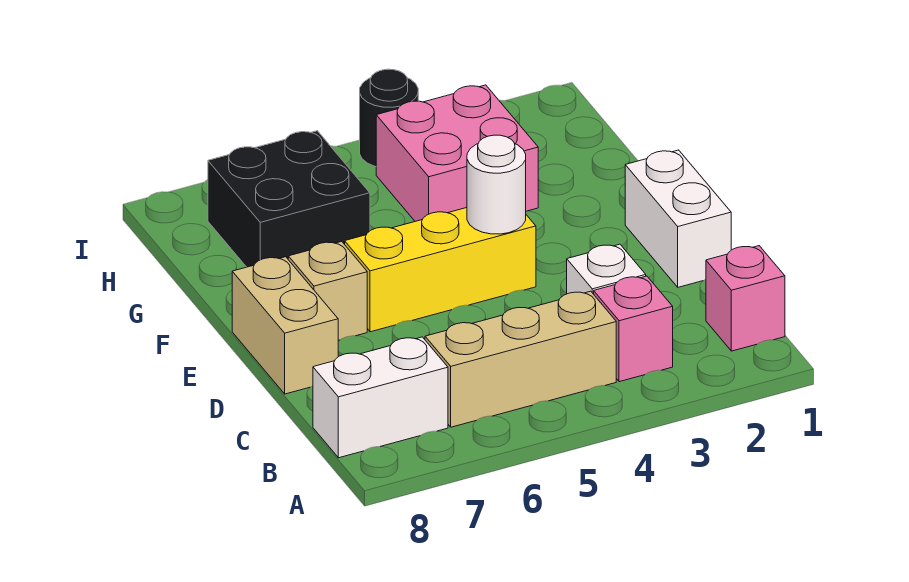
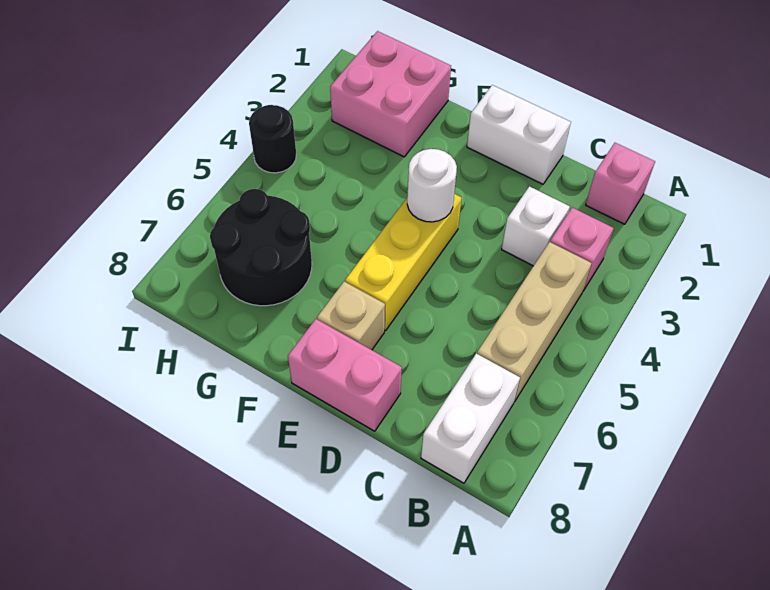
tan brick D8:E8 level 1 -> pink brick D8:E8 level 1
pink brick G3:H4 level 1 -> pink brick G1:H2 level 1
black brick G6:H7 level 1 -> black round brick G6:H7 level 1

